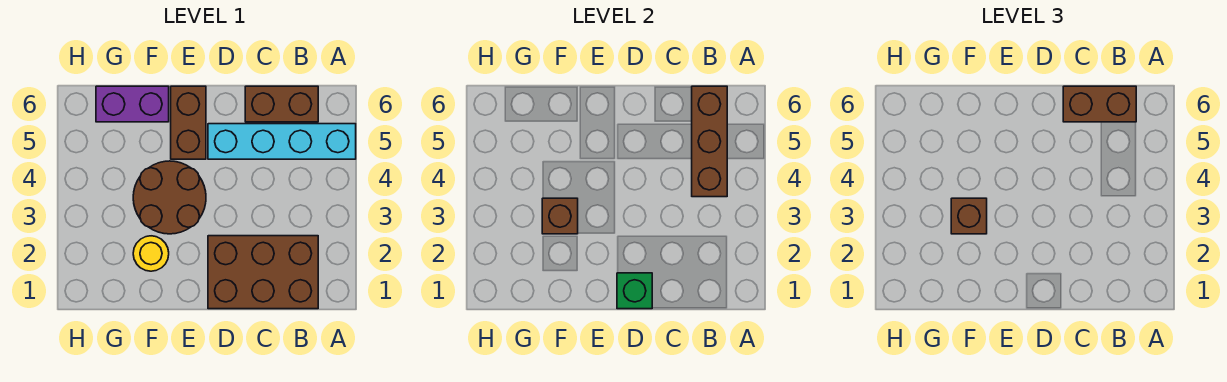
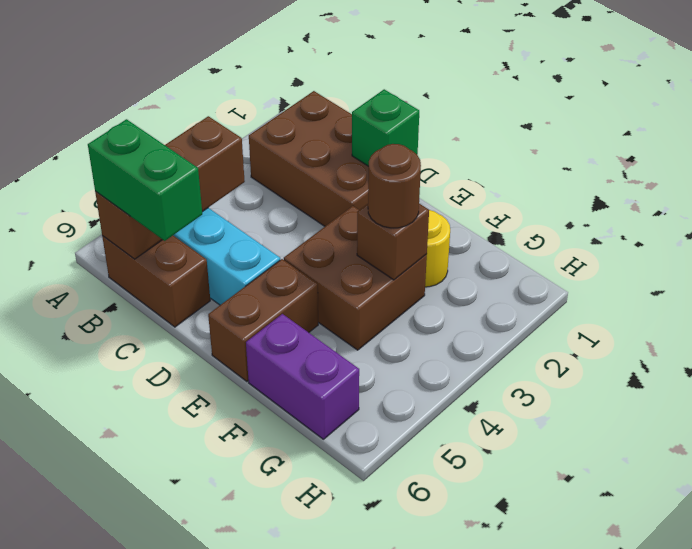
brown brick B6:C6 level 3 -> green brick B6:C6 level 3
brown round brick E3:F4 level 1 -> brown brick E3:F4 level 1
brown brick F3 level 3 -> brown round brick F3 level 3

